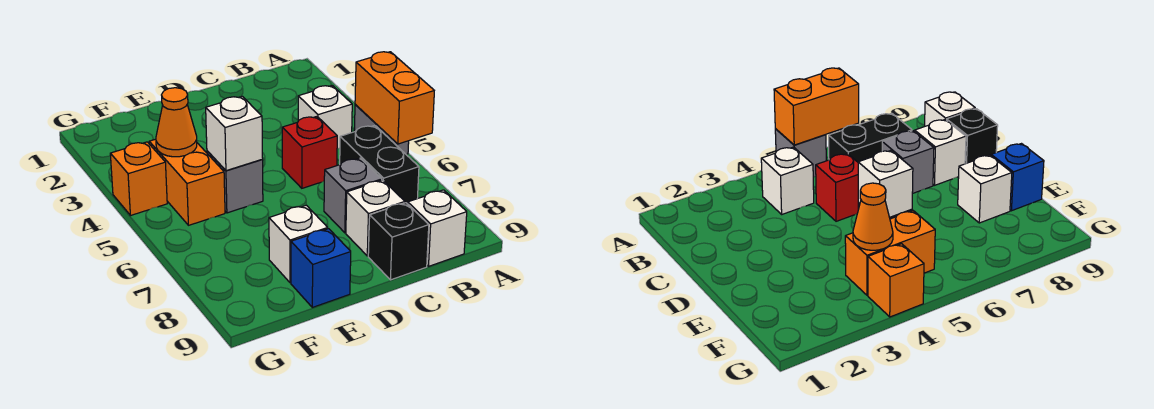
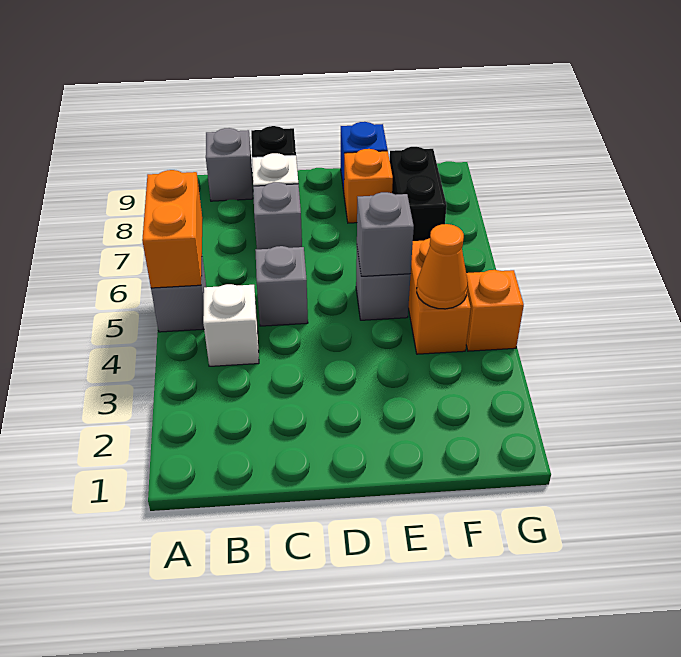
black brick B6:B7 level 1 -> black brick F7:F8 level 1
white brick B9 level 1 -> grey brick B9 level 1
red brick C5 level 1 -> grey brick C5 level 1
white brick E5 level 2 -> grey brick E5 level 2
white brick E8 level 1 -> orange brick E8 level 1

